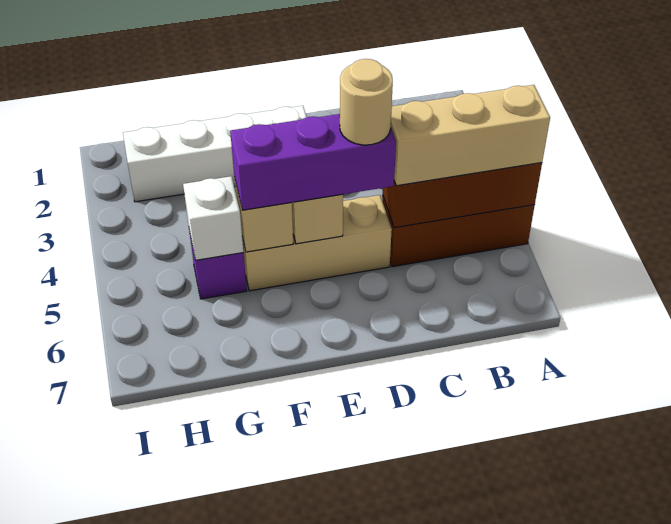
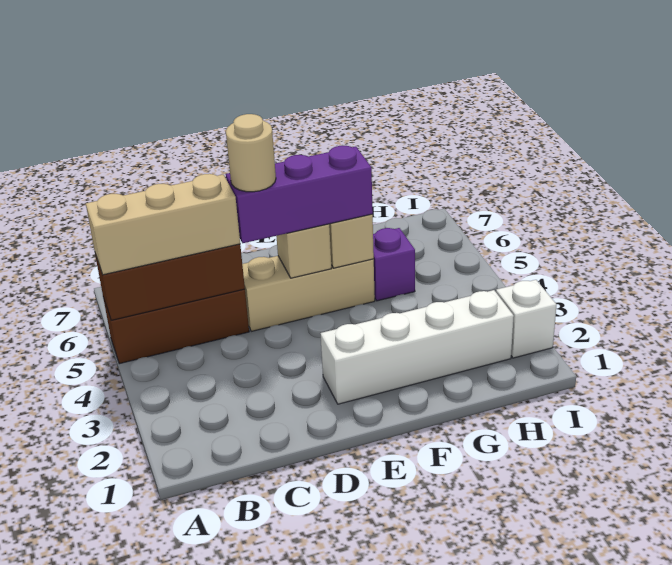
white brick G5 level 2 -> white brick I2 level 1

